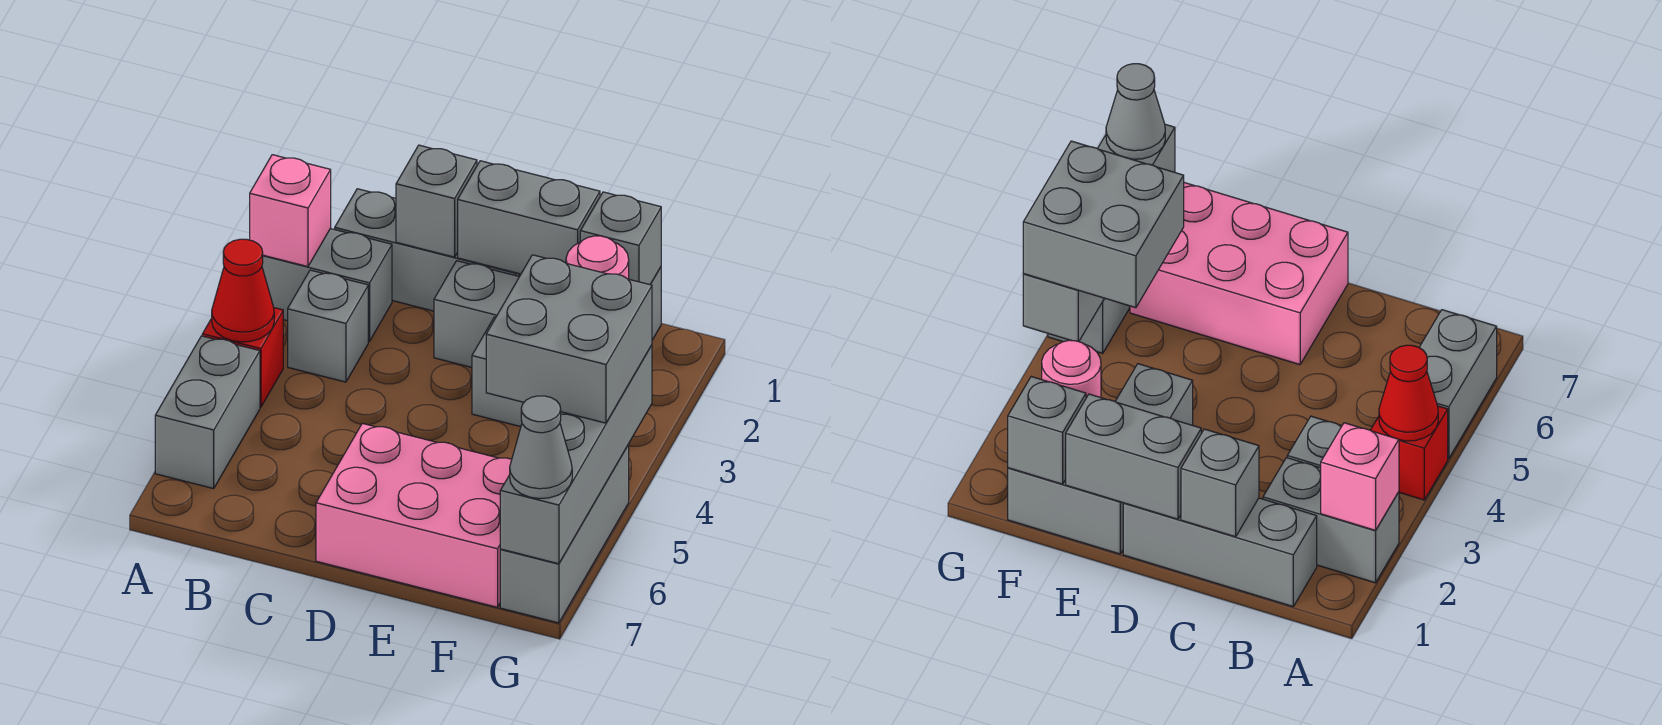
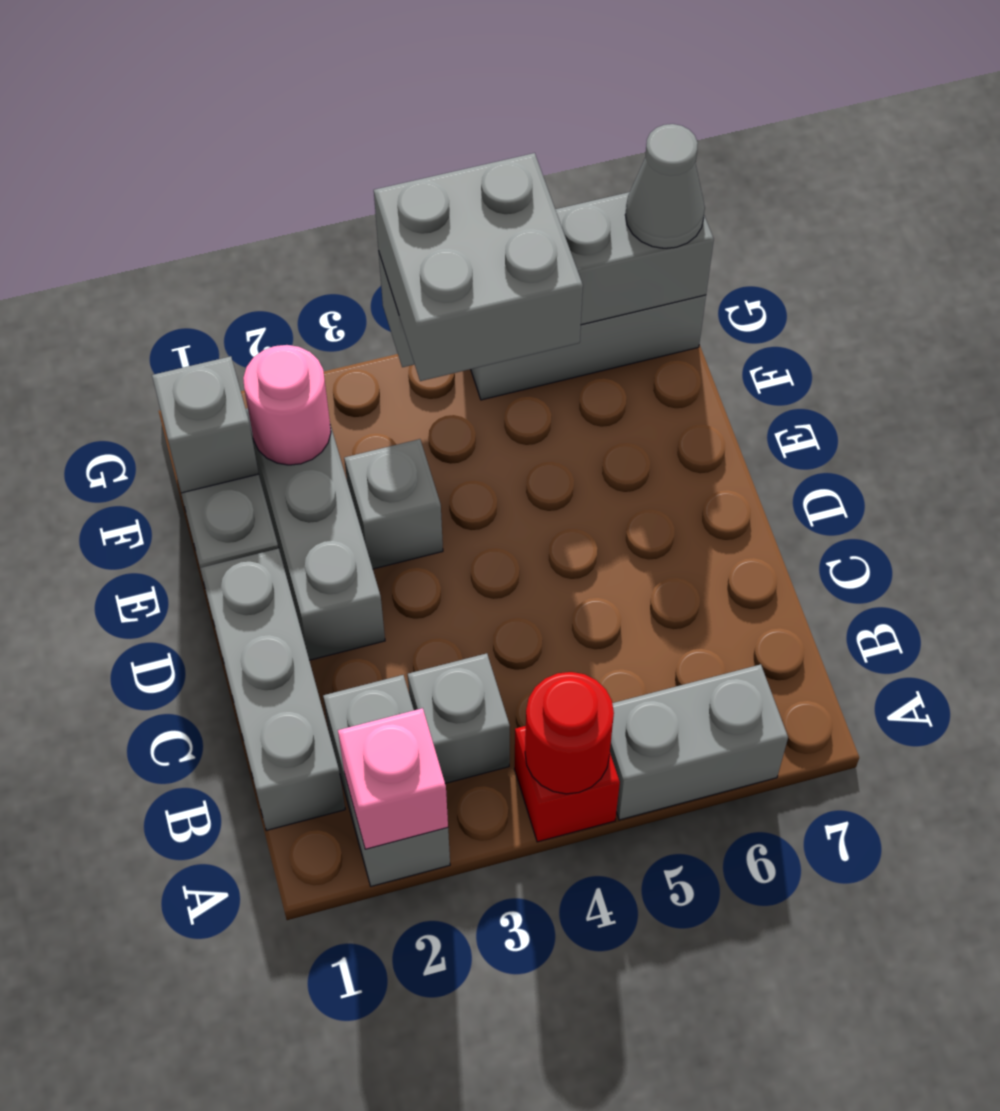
red cone A4 level 2 -> red round brick A4 level 2
grey brick C1 level 2 -> none
grey brick D1:E1 level 2 -> none
pink brick D6:F7 level 1 -> none

